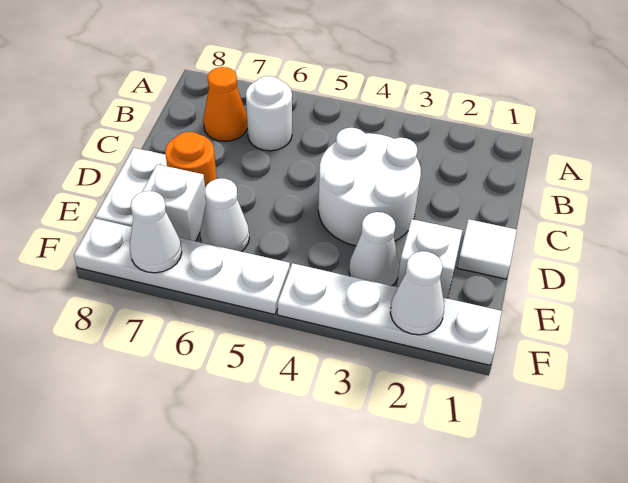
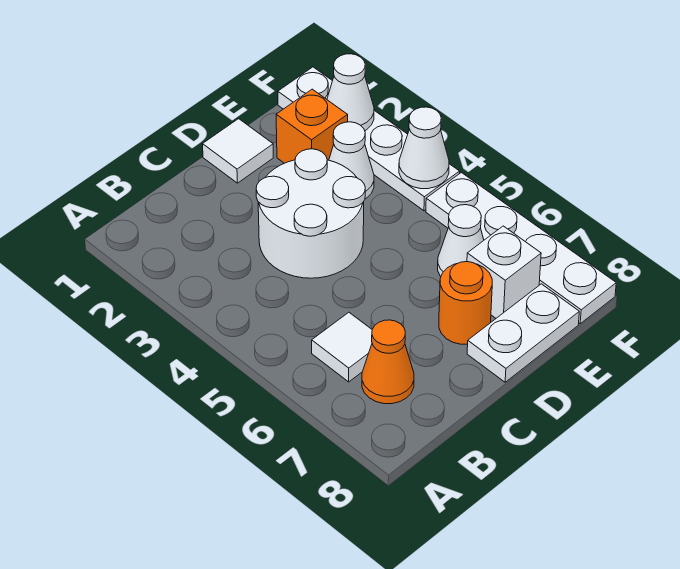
white round brick B6 level 1 -> white tile B6 level 1
white brick E2 level 1 -> orange brick E2 level 1
white cone F7 level 2 -> white cone F4 level 2

